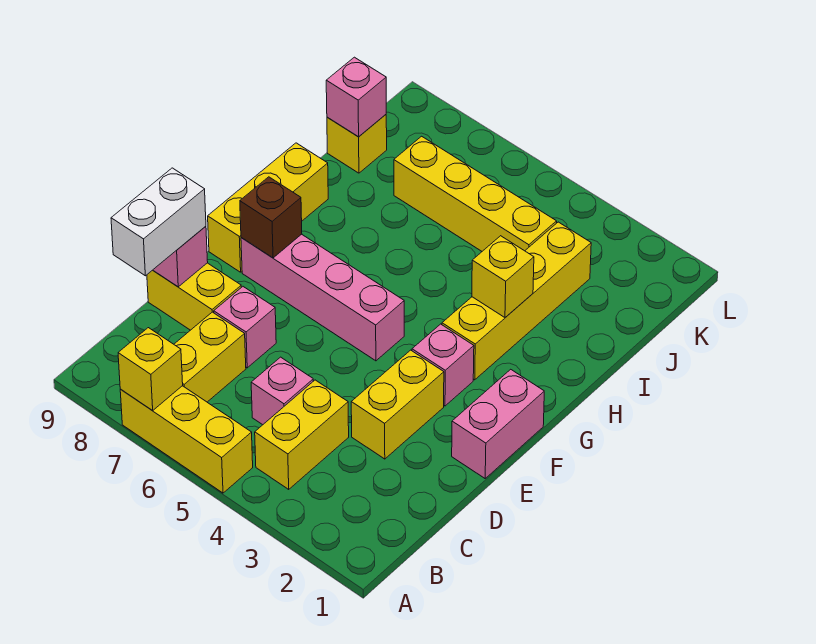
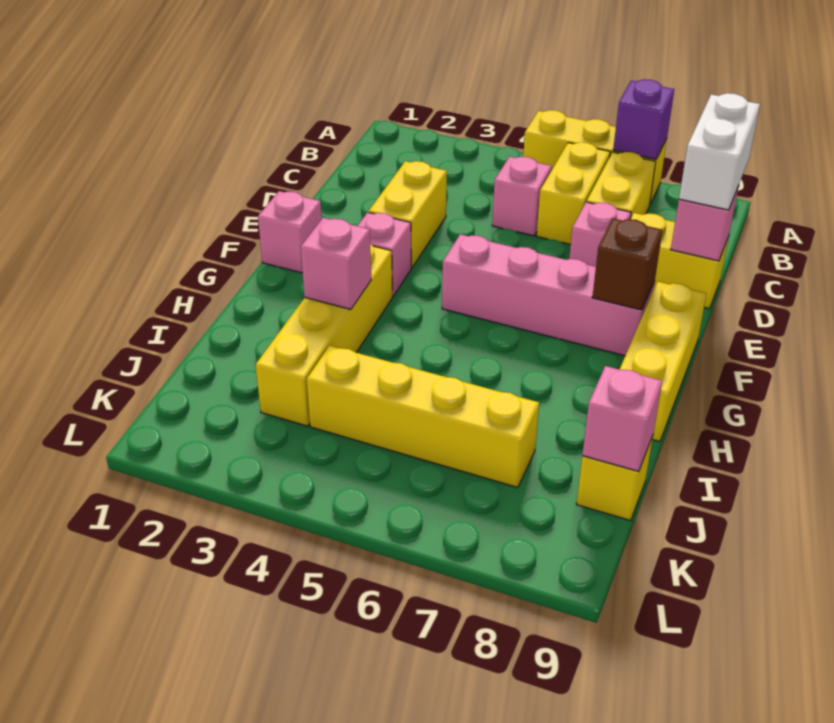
yellow brick A7 level 2 -> purple brick A7 level 2
yellow brick B4:C4 level 1 -> yellow brick B6:C6 level 1
pink brick E1:F1 level 1 -> pink brick F1 level 1
yellow brick H3 level 2 -> pink brick H3 level 2

